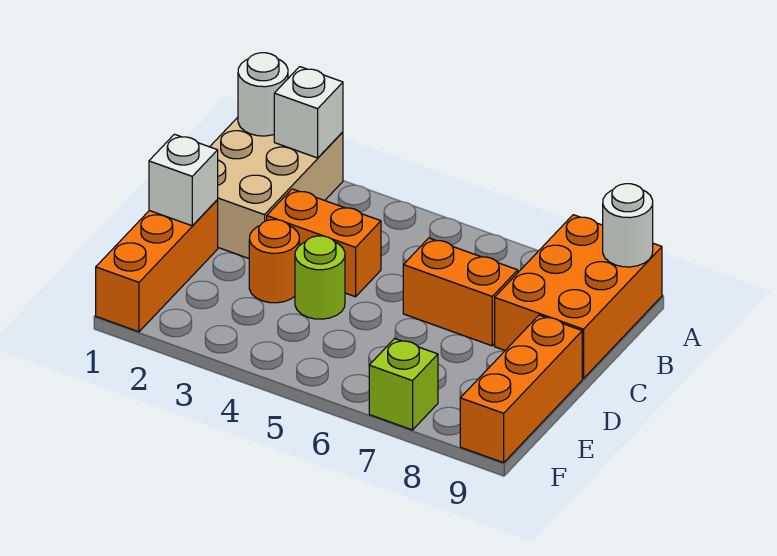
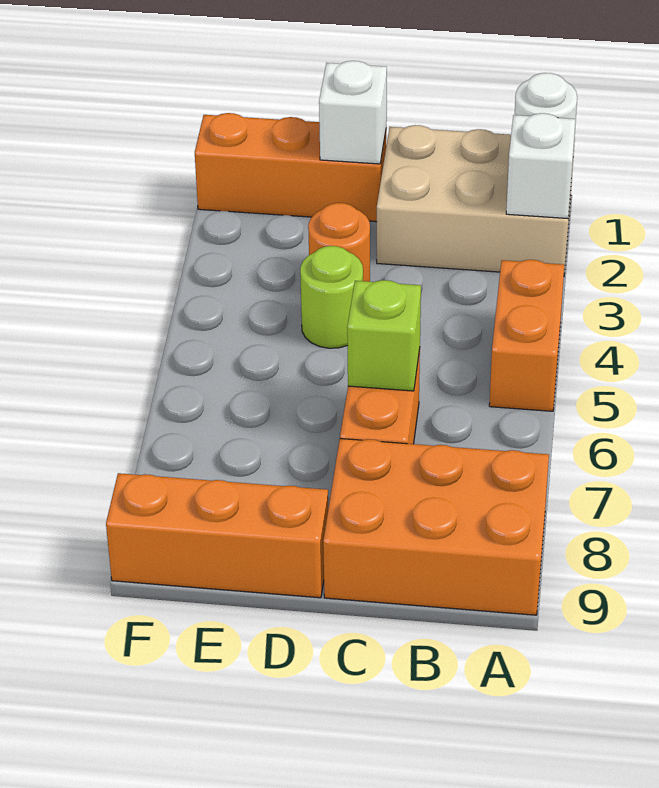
white round brick A9 level 2 -> none
orange brick C3:C4 level 1 -> orange brick A4:A5 level 1
lime brick F7 level 1 -> lime brick C6 level 2

